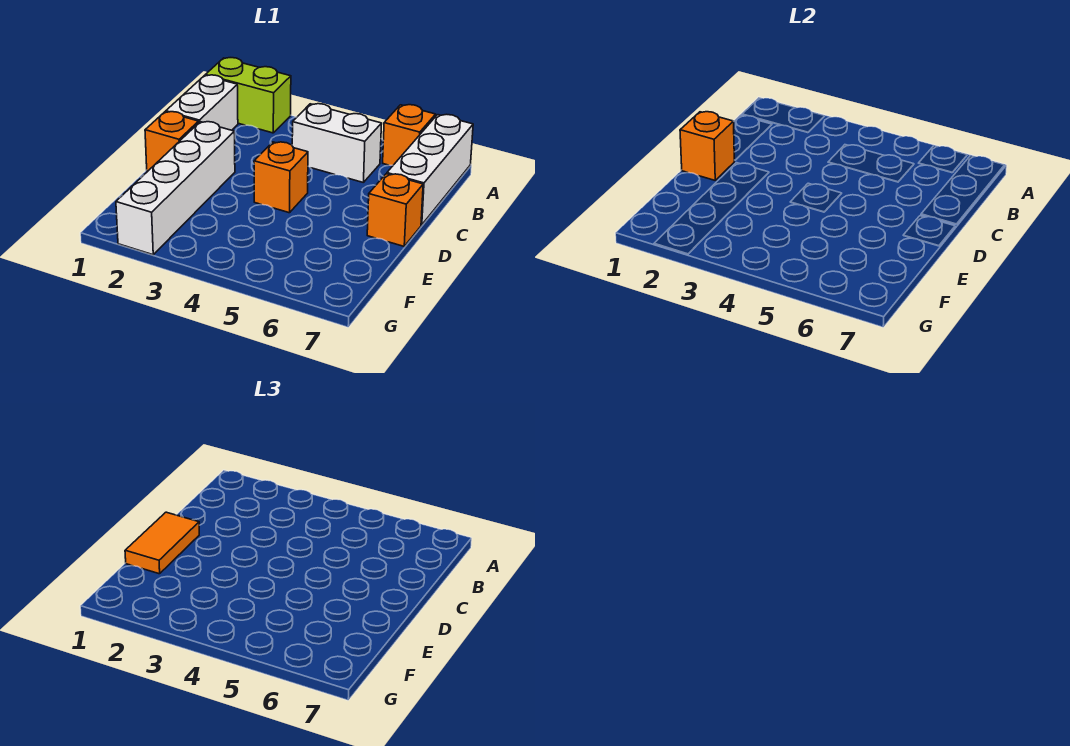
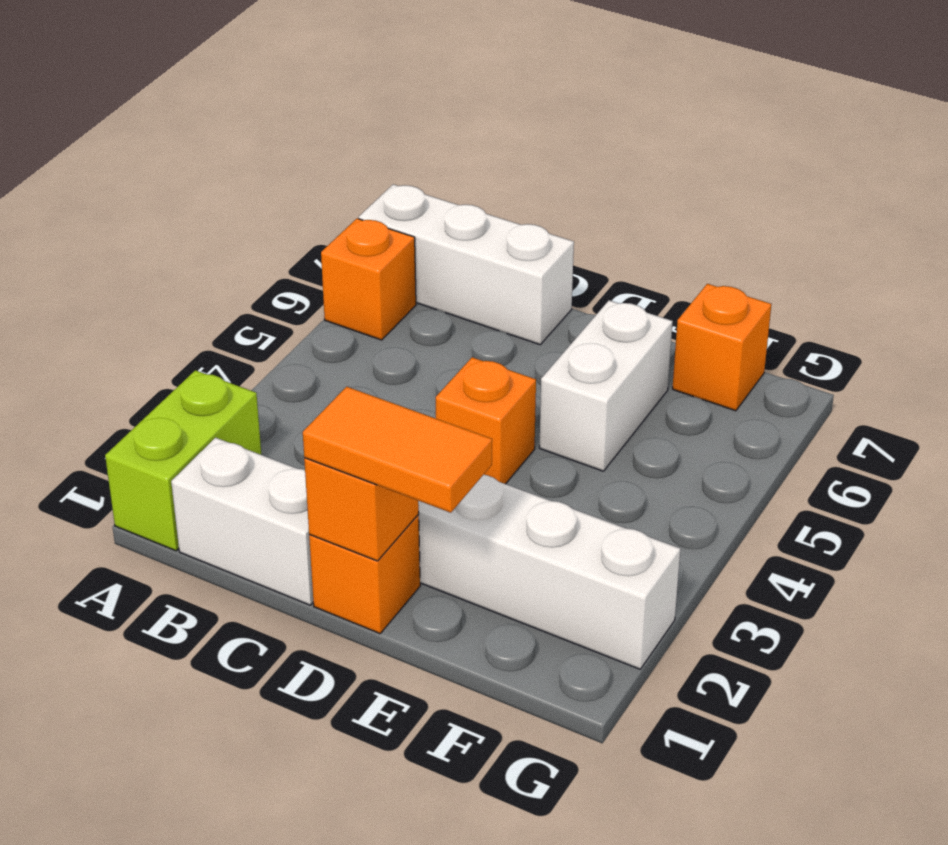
white brick B4:B5 level 1 -> white brick E5:E6 level 1
orange brick D7 level 1 -> orange brick F7 level 1

